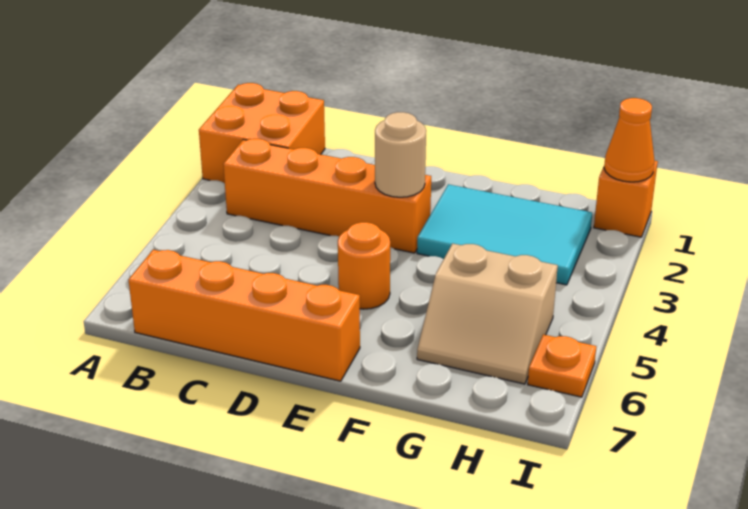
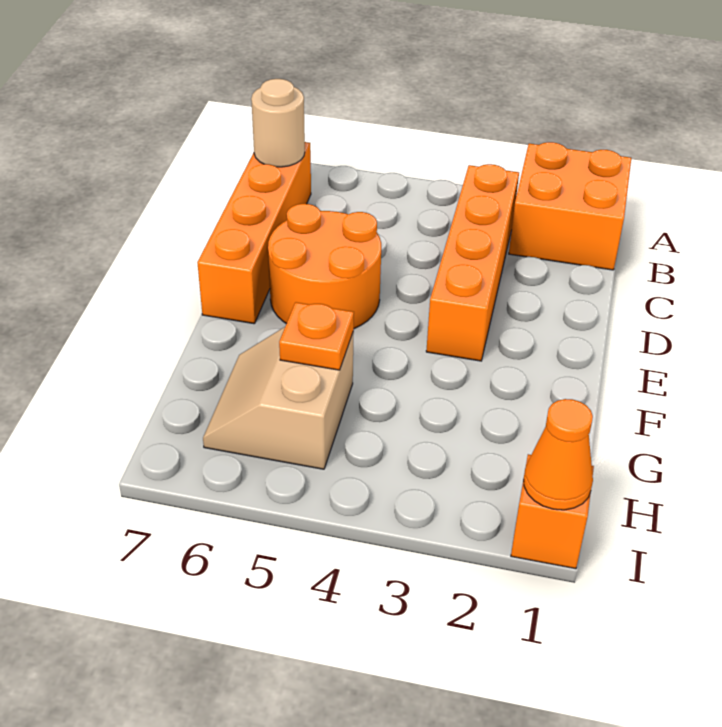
tan round brick E3 level 2 -> tan round brick B7 level 2
orange round brick E5 level 1 -> orange round brick D5:E6 level 1
cyan tile F2:H3 level 1 -> none
orange plate I6 level 1 -> orange plate G5 level 2

